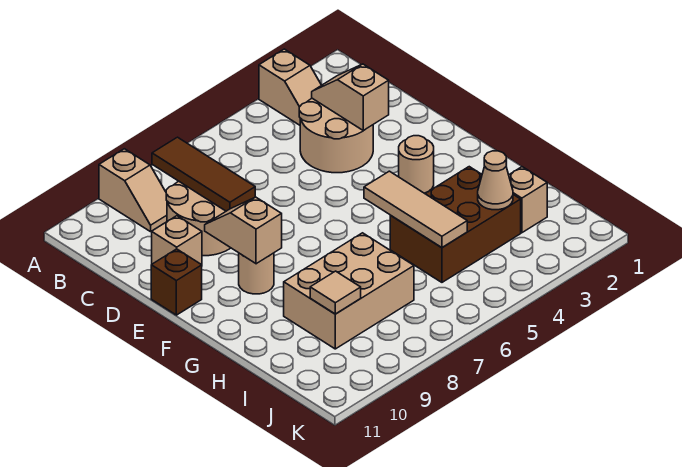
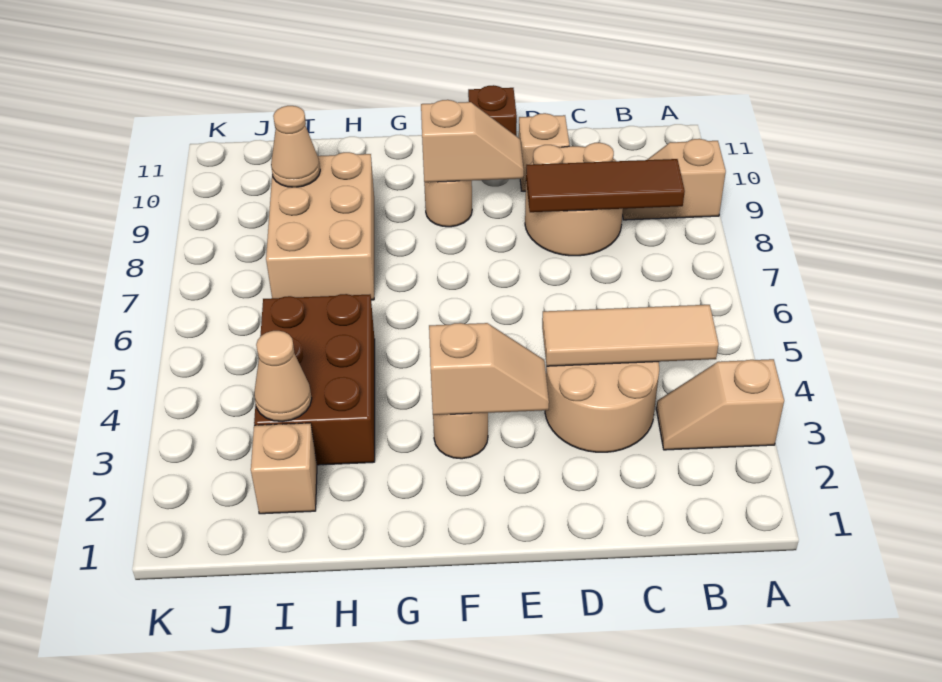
tan slope C3:D3 level 2 top D -> tan slope E3:F3 level 2 top F
tan tile G5:I5 level 2 -> tan tile B4:D4 level 2
tan tile I9 level 2 -> tan cone I9 level 2

